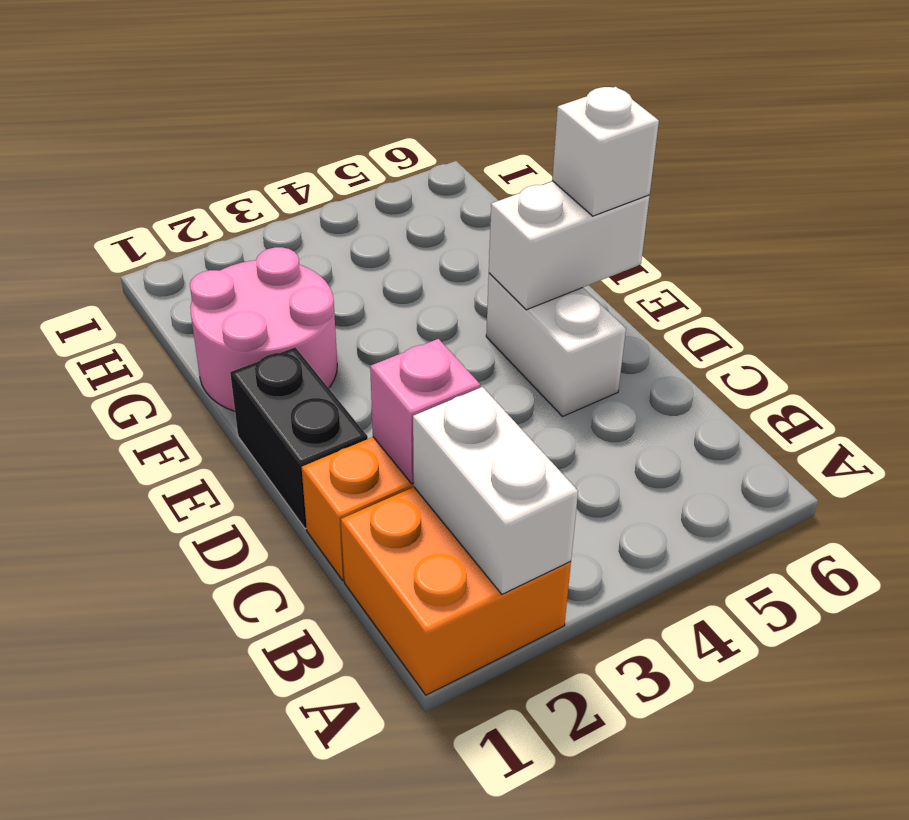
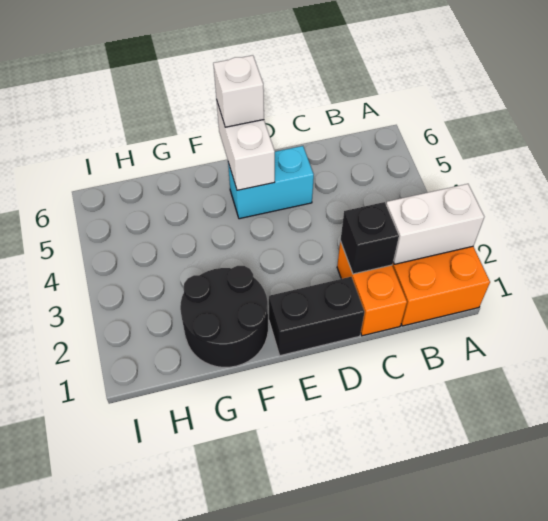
pink brick C2 level 2 -> black brick C2 level 2
white brick D5:E5 level 1 -> cyan brick D5:E5 level 1
pink round brick F1:G2 level 1 -> black round brick F1:G2 level 1

